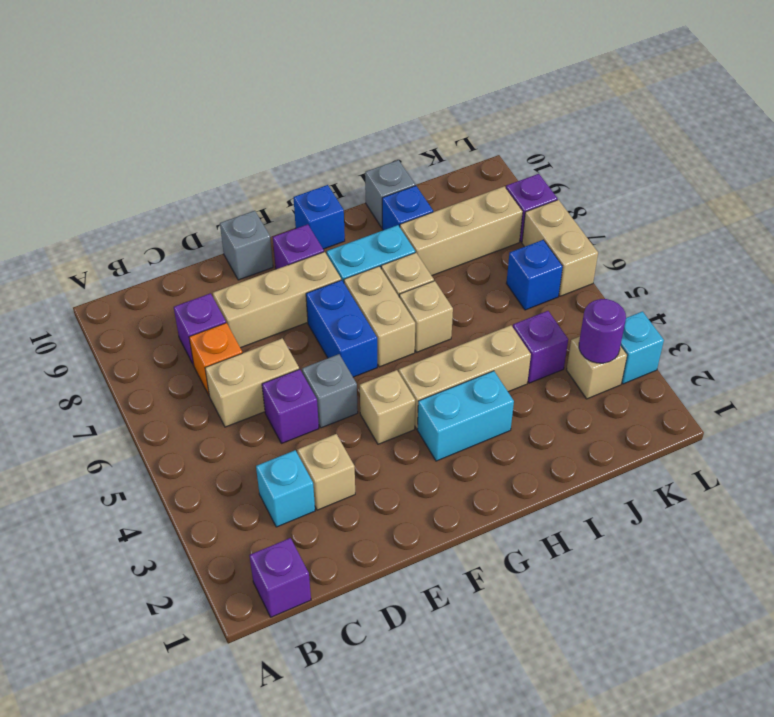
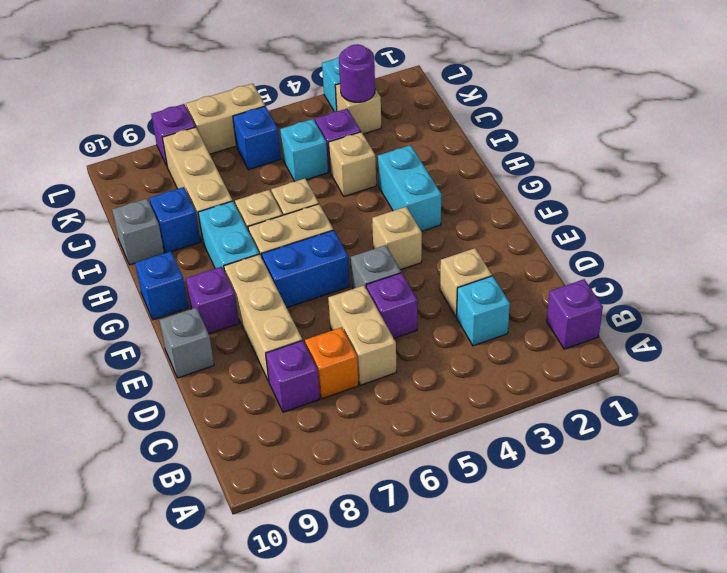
tan brick G4:I4 level 1 -> tan brick I4 level 1
none -> cyan brick J5 level 1

